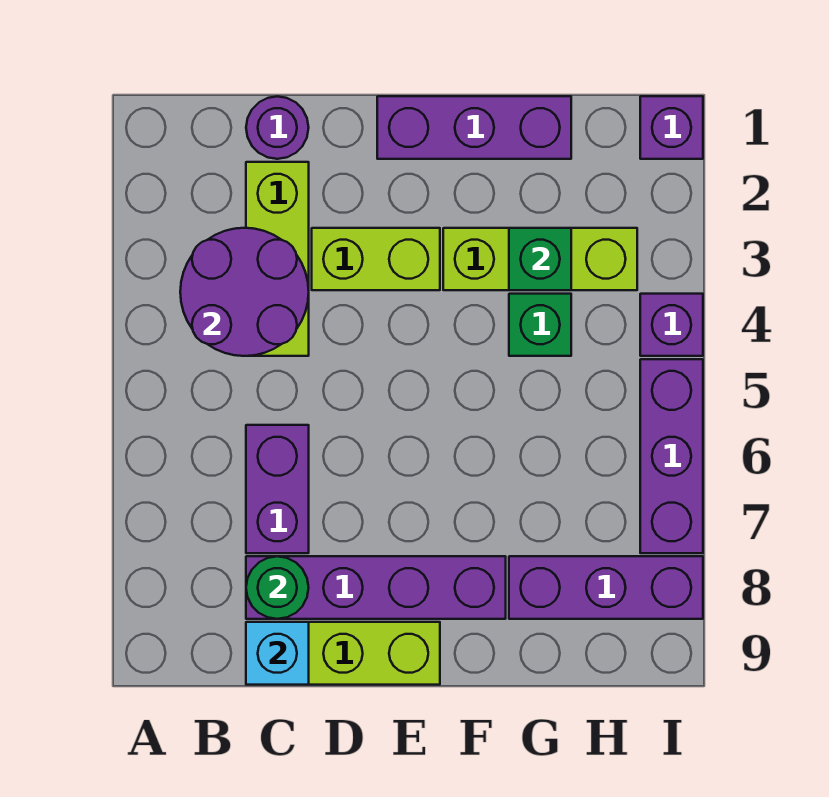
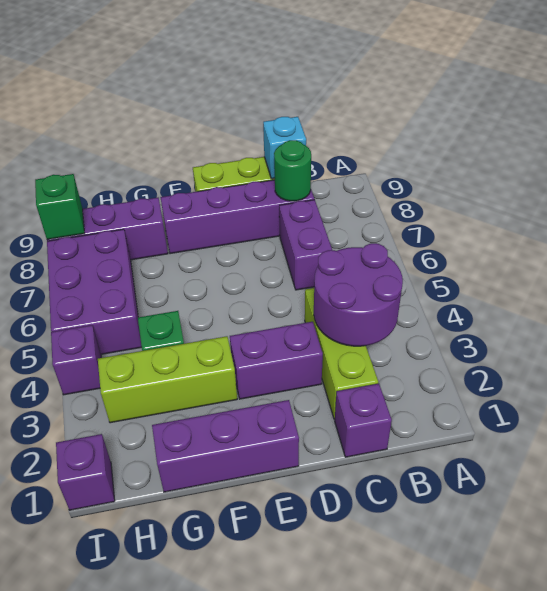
purple round brick C1 level 1 -> purple brick C1 level 1
lime brick D3:E3 level 1 -> purple brick D3:E3 level 1
green brick G3 level 2 -> green brick I8 level 2
purple brick I5:I7 level 1 -> purple brick H5:I7 level 1

